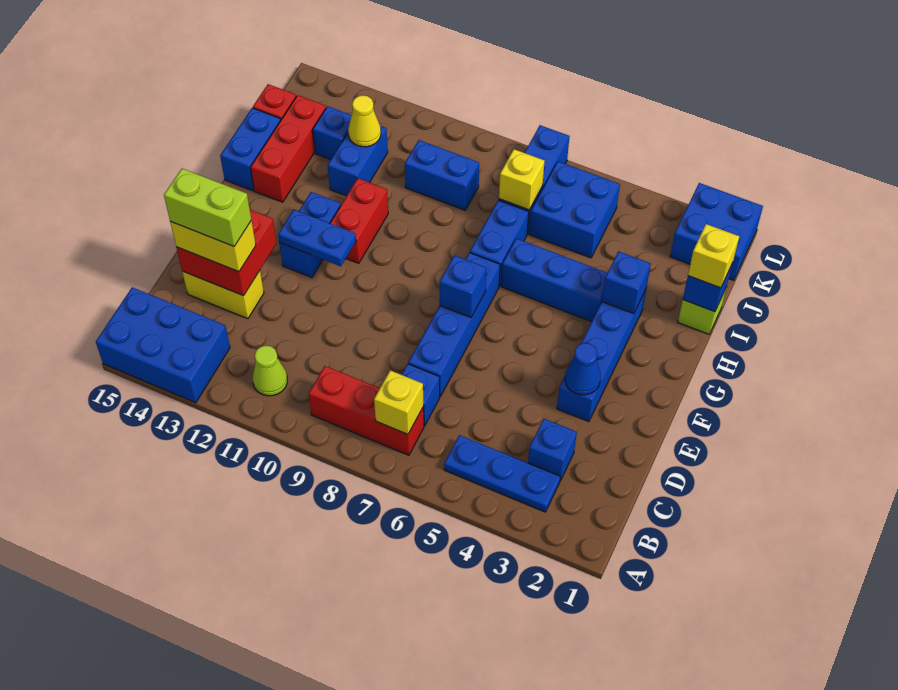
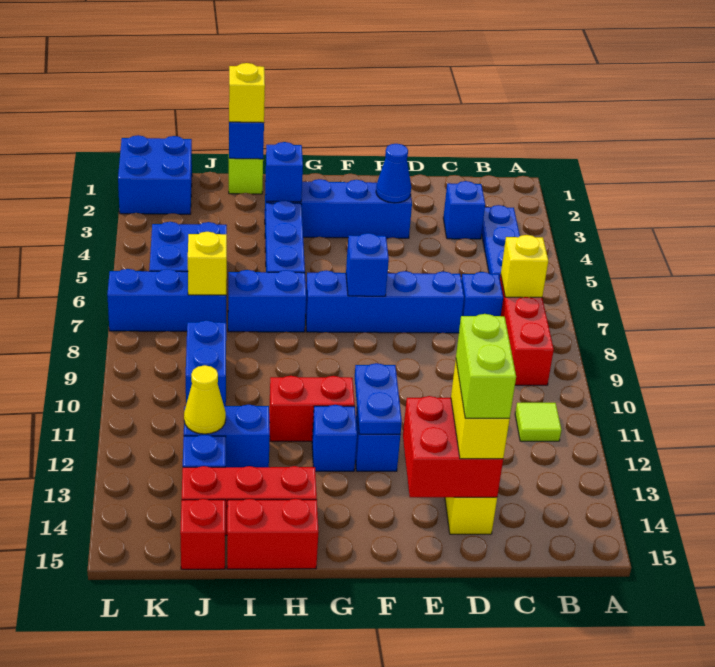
blue brick A13:B15 level 1 -> none
lime cone B11 level 1 -> lime tile B11 level 1
blue brick H15:I15 level 1 -> red brick H15:I15 level 1

